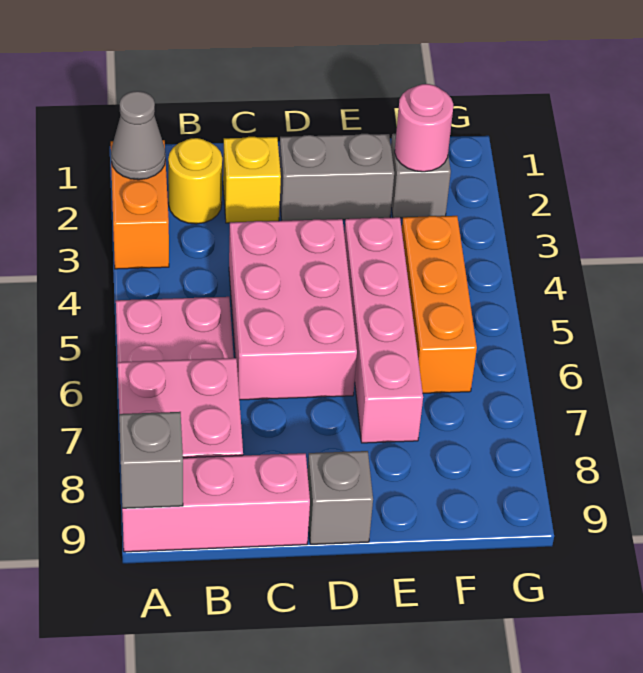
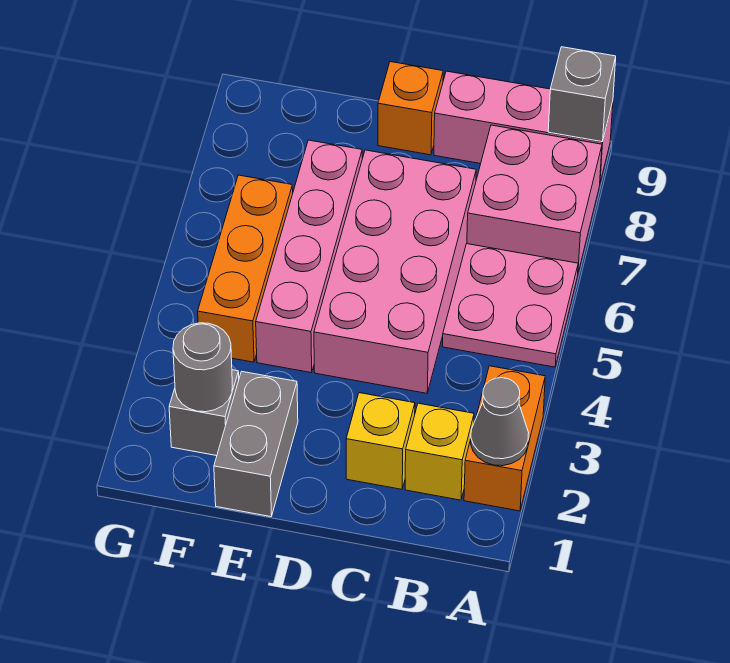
yellow round brick B2 level 1 -> yellow brick B2 level 1
pink brick C4:D6 level 1 -> pink brick C4:D7 level 1
grey brick D2:E2 level 1 -> grey brick E1:E2 level 1
grey brick D9 level 1 -> orange brick D9 level 1
pink round brick F2 level 2 -> grey round brick F2 level 2

